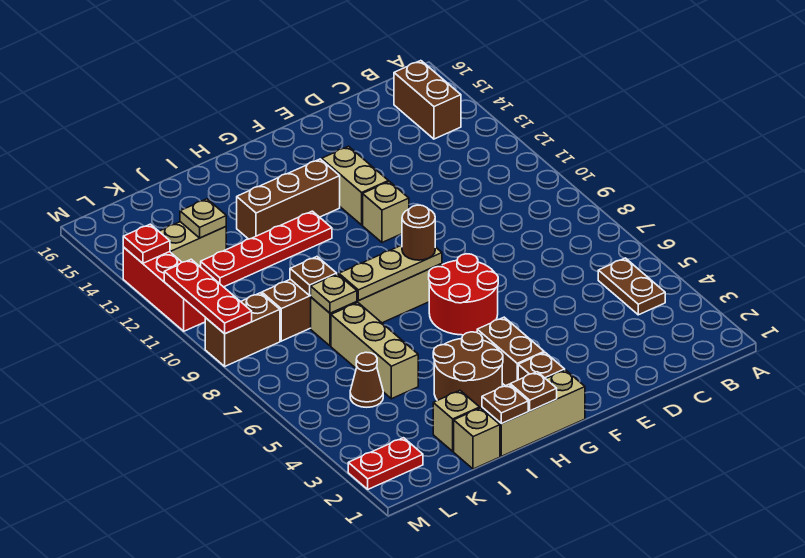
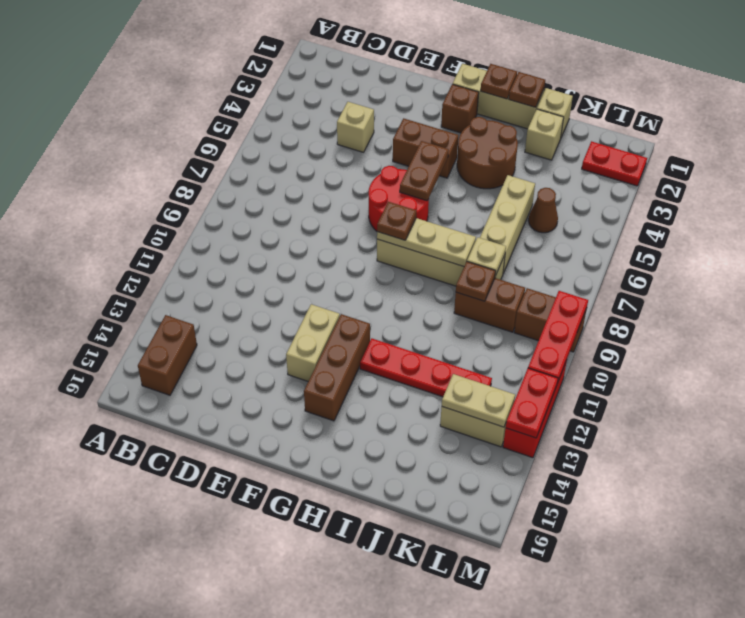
brown plate B4:B5 level 1 -> brown plate G5:G6 level 2
tan brick F11 level 1 -> tan brick D4 level 1
brown brick G3:G4 level 1 -> brown brick F4:G4 level 1
brown round brick G8 level 3 -> brown plate G8 level 3
brown brick G13:I13 level 1 -> brown brick G12:G14 level 1
tan plate K13 level 2 -> tan plate K13:L13 level 2
red plate M13 level 2 -> red plate M12:M13 level 2

